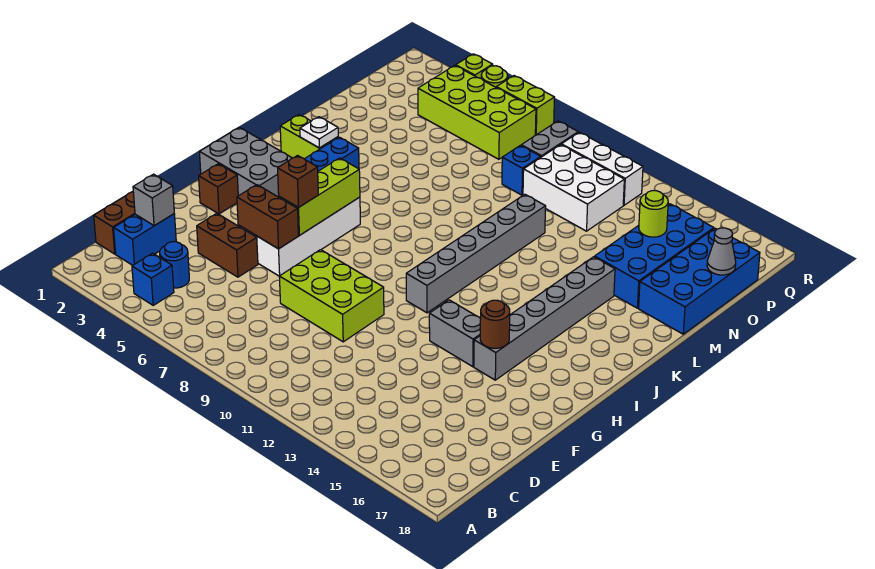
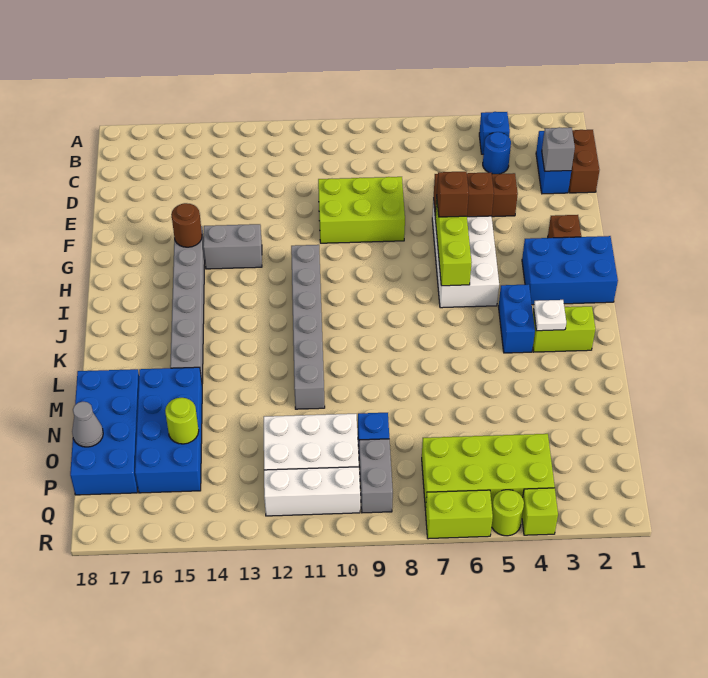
grey brick H1:I3 level 1 -> blue brick H1:I3 level 1

